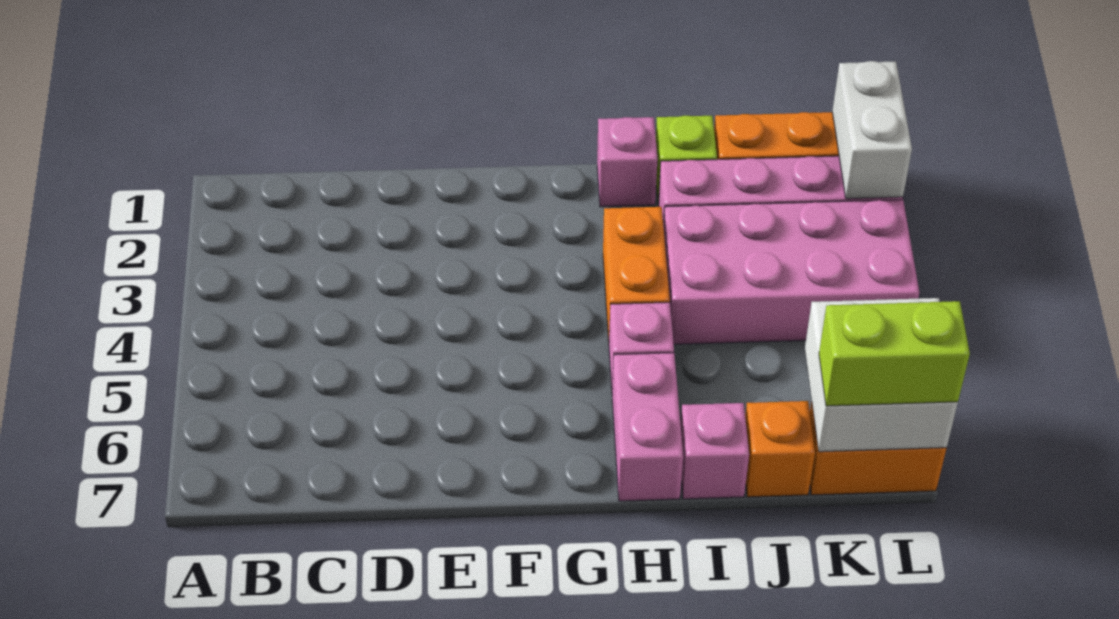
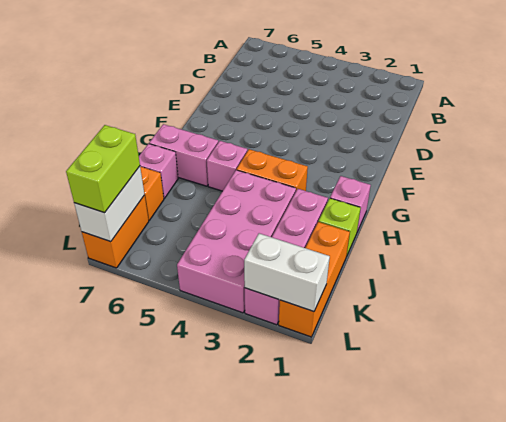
white brick K6:L7 level 2 -> white brick K7:L7 level 2

